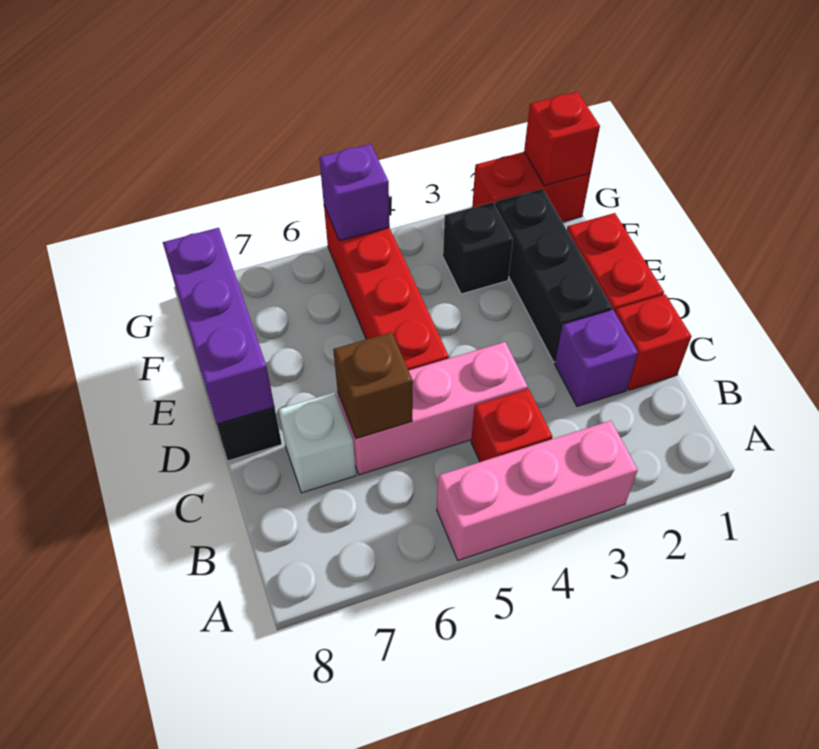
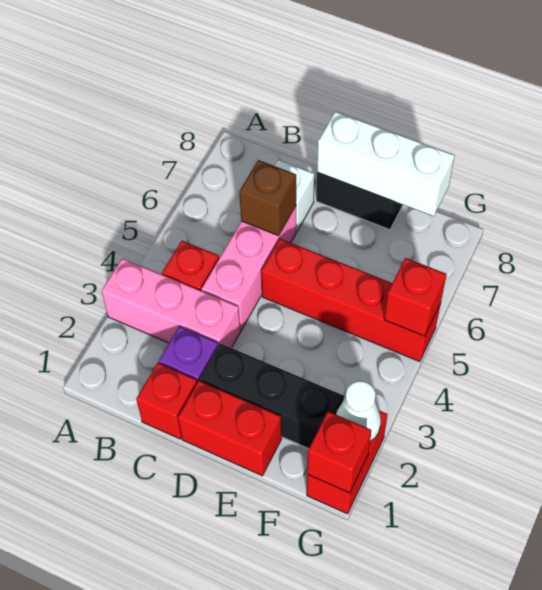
pink brick A3:A5 level 1 -> pink brick A3:C3 level 1
purple brick D8:F8 level 2 -> white brick D8:F8 level 2
black brick F3 level 1 -> none
none -> white cone G2 level 2
purple brick G5 level 2 -> red brick G5 level 2

